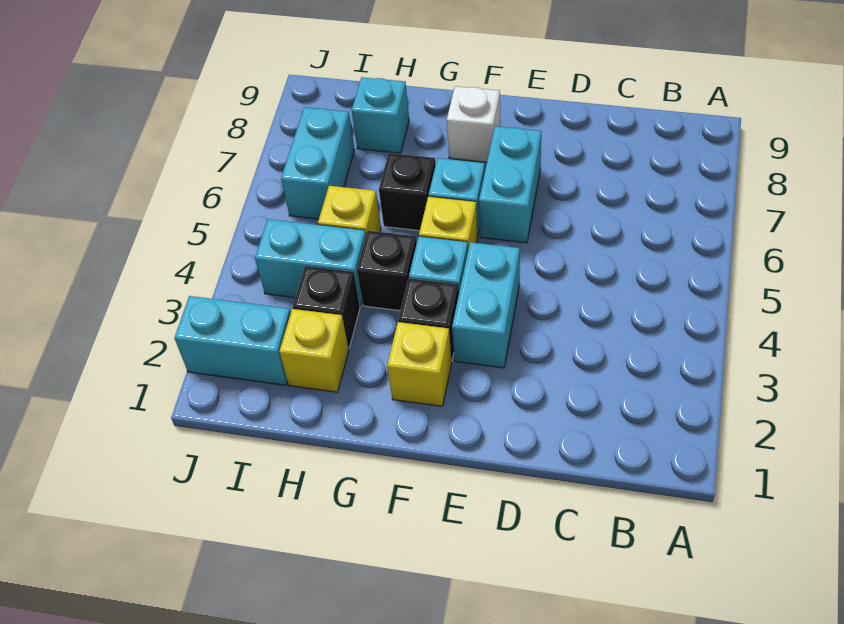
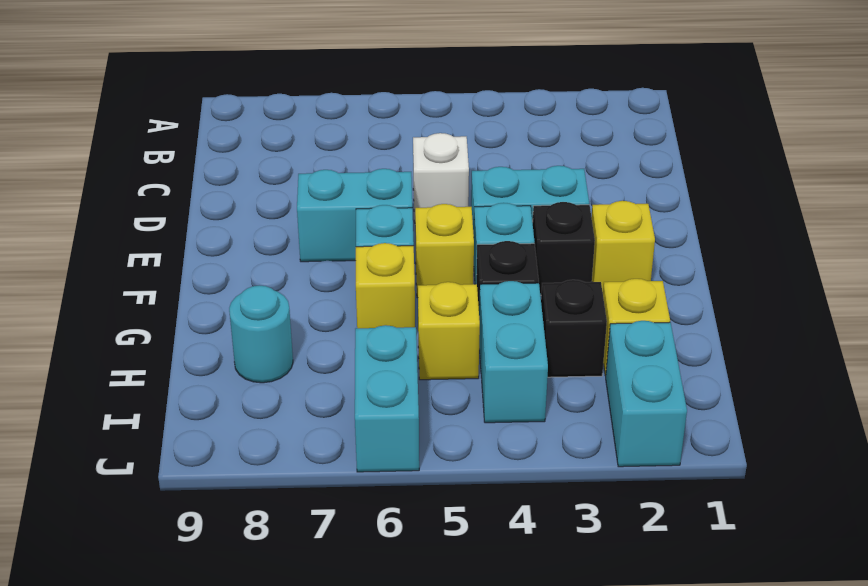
white brick F8 level 1 -> white brick D5 level 1
black brick G6 level 1 -> yellow brick G6 level 1
cyan brick H8 level 1 -> cyan round brick H8 level 1
cyan brick I6:I7 level 1 -> cyan brick I6:J6 level 1

